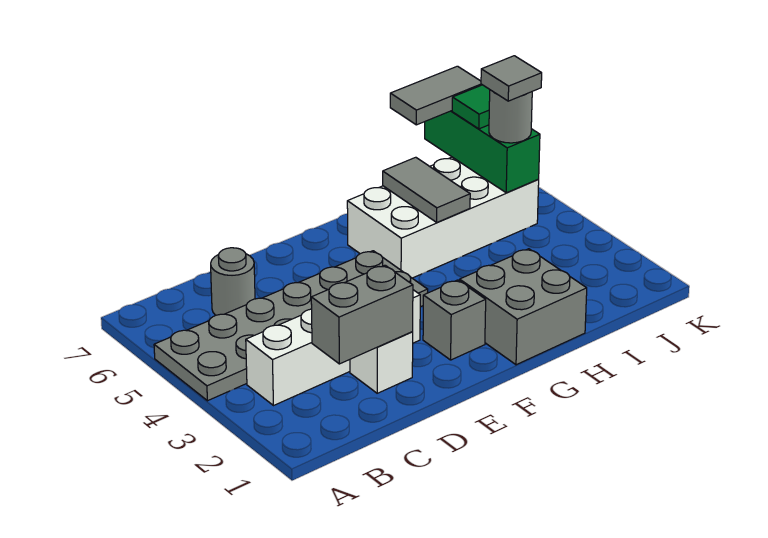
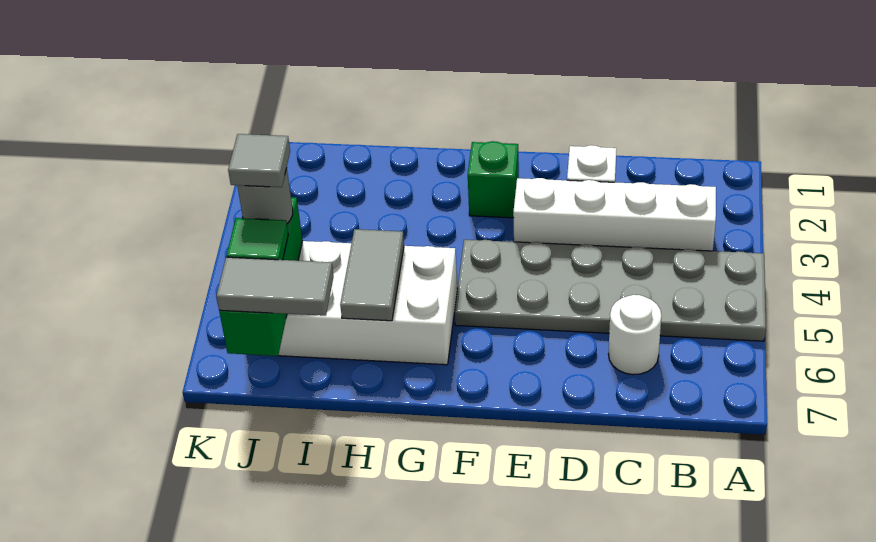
grey brick C2:D2 level 2 -> none
grey round brick C6 level 1 -> white round brick C6 level 1
grey brick F2 level 1 -> green brick F2 level 1
grey brick G1:H2 level 1 -> none

